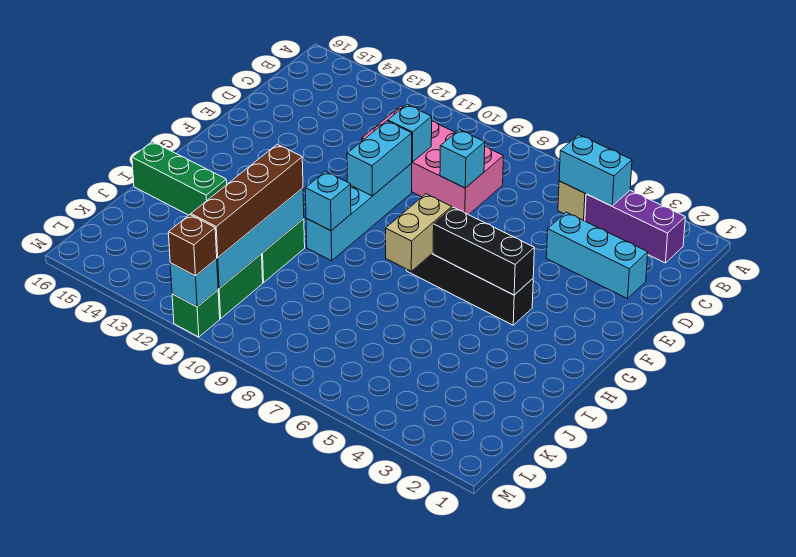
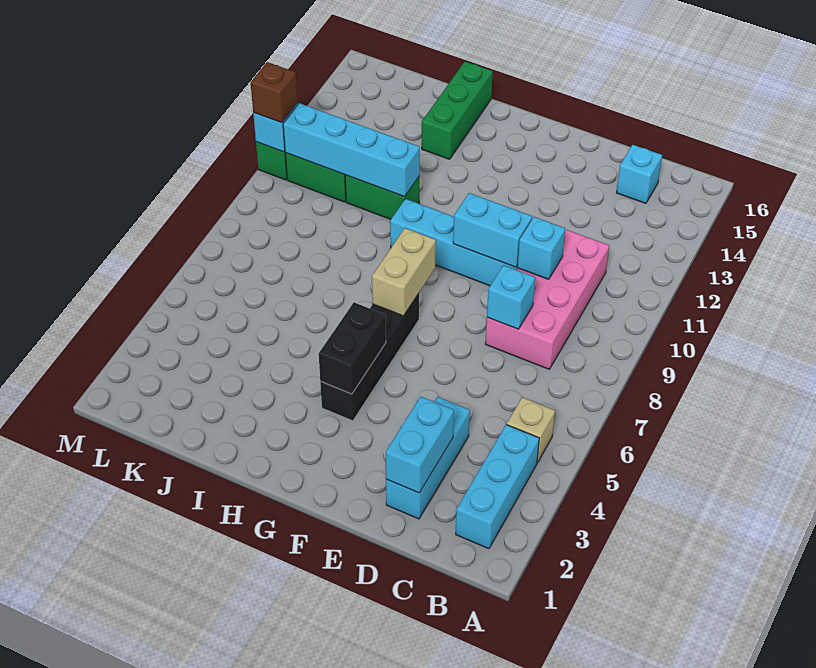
purple brick B2:B4 level 1 -> cyan brick B2:B4 level 1
cyan brick B4:B5 level 2 -> cyan brick D2:D3 level 2
black brick G4:G6 level 2 -> black brick G4:G5 level 2
tan brick G7:H7 level 2 -> tan brick G7:G8 level 2
cyan brick H10 level 2 -> cyan brick C15 level 1
brown brick I11:L11 level 3 -> none

